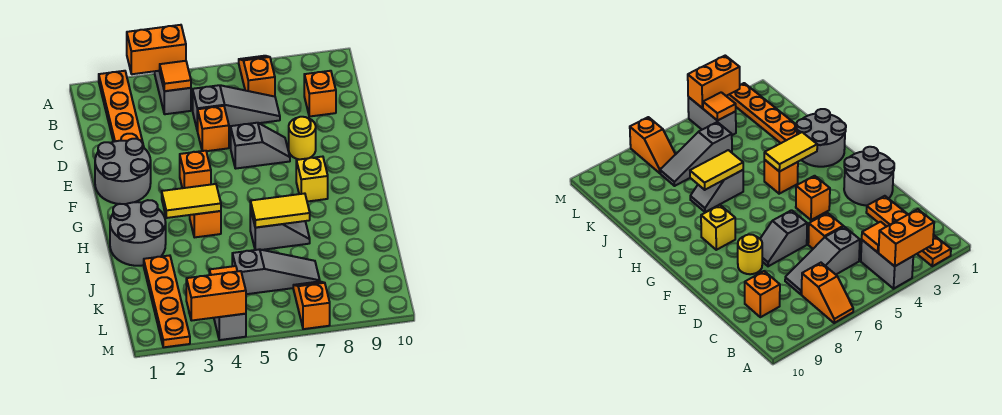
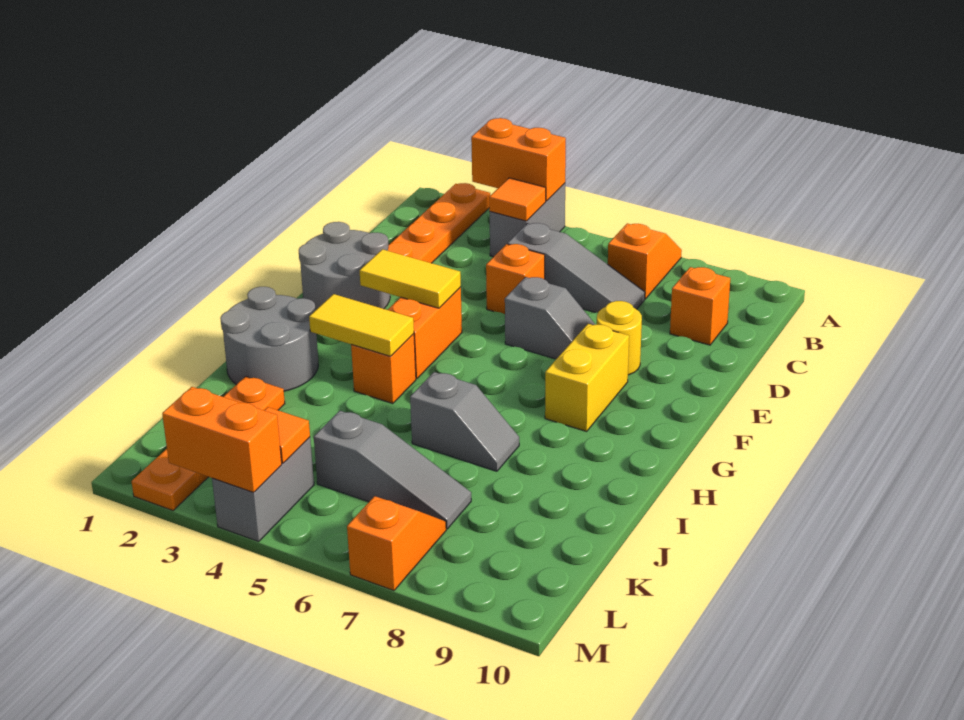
orange brick F4 level 1 -> orange brick F4:G4 level 1
yellow brick G8 level 1 -> yellow brick F8:G8 level 1
yellow tile I6:I7 level 2 -> yellow tile F3:F4 level 2

